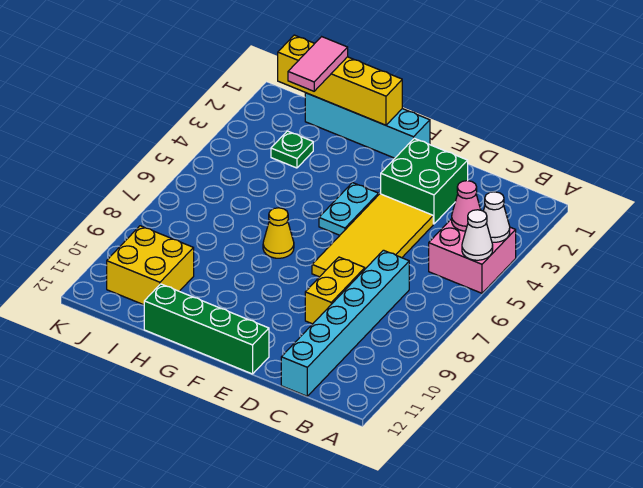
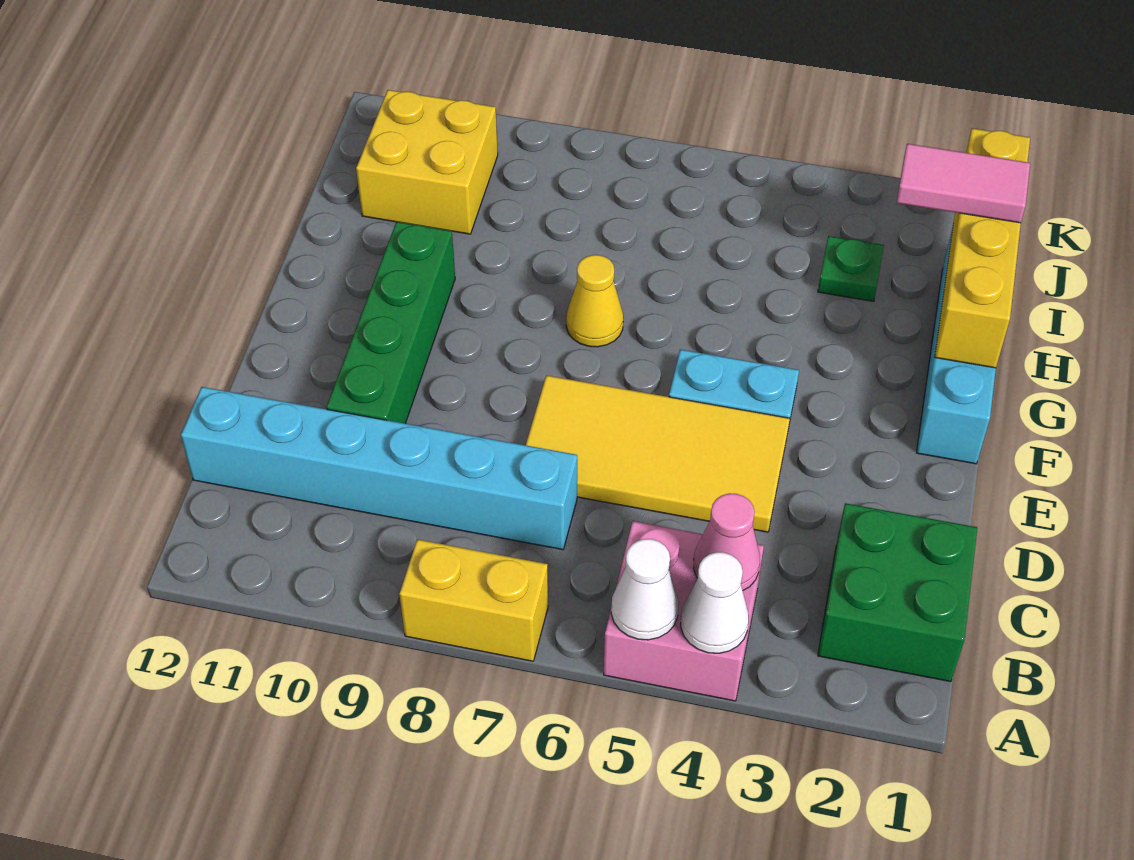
green brick D2:E3 level 1 -> green brick B1:C2 level 1
yellow brick D8:D9 level 1 -> yellow brick A7:A8 level 1
green brick E12:H12 level 1 -> green brick D10:G10 level 1

